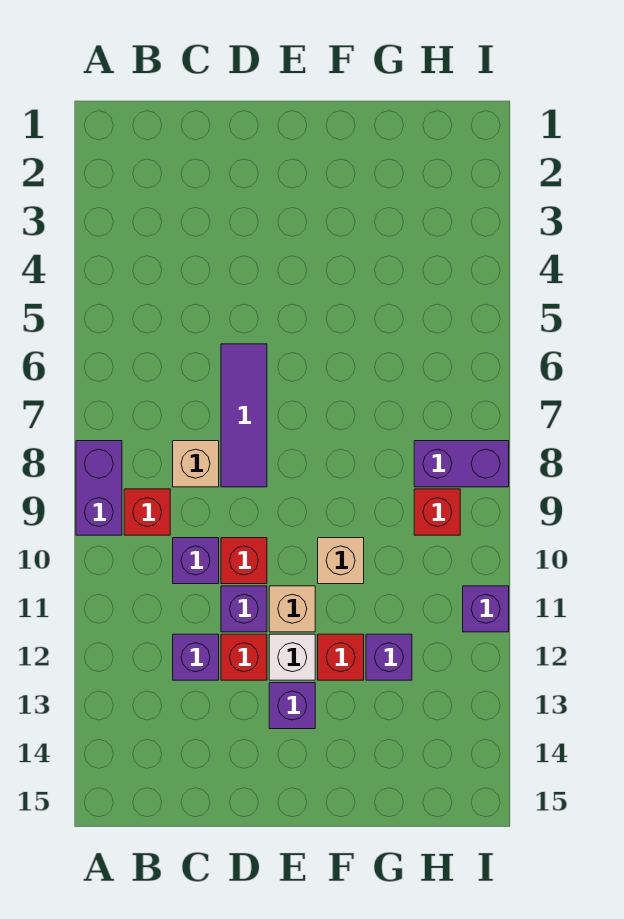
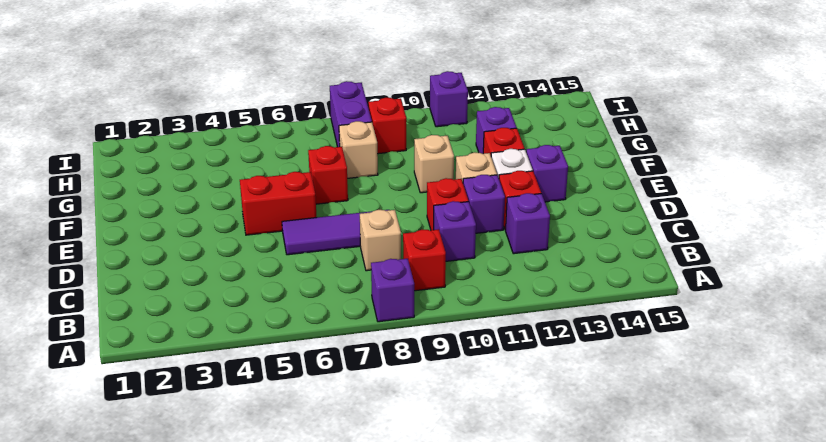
purple brick A8:A9 level 1 -> purple brick A8 level 1
none -> red brick E5:E6 level 1
none -> red brick F7 level 1
none -> tan brick G8 level 1

